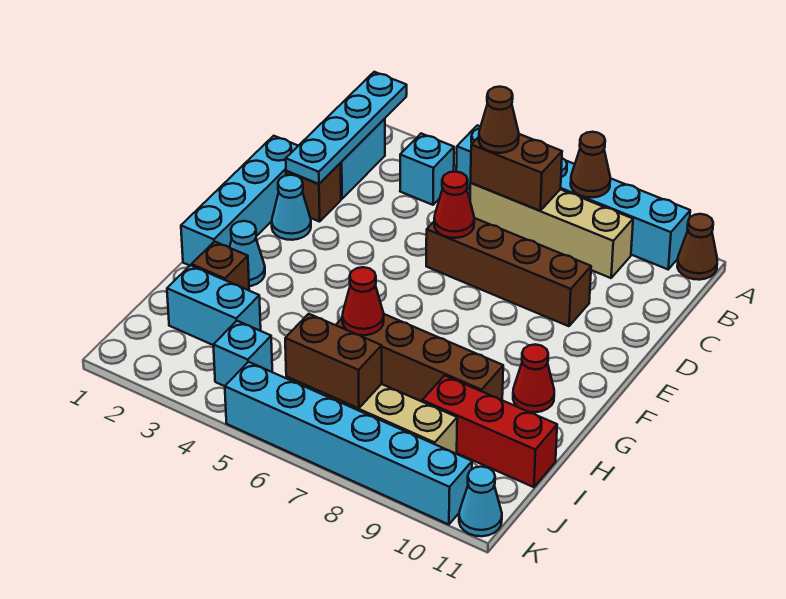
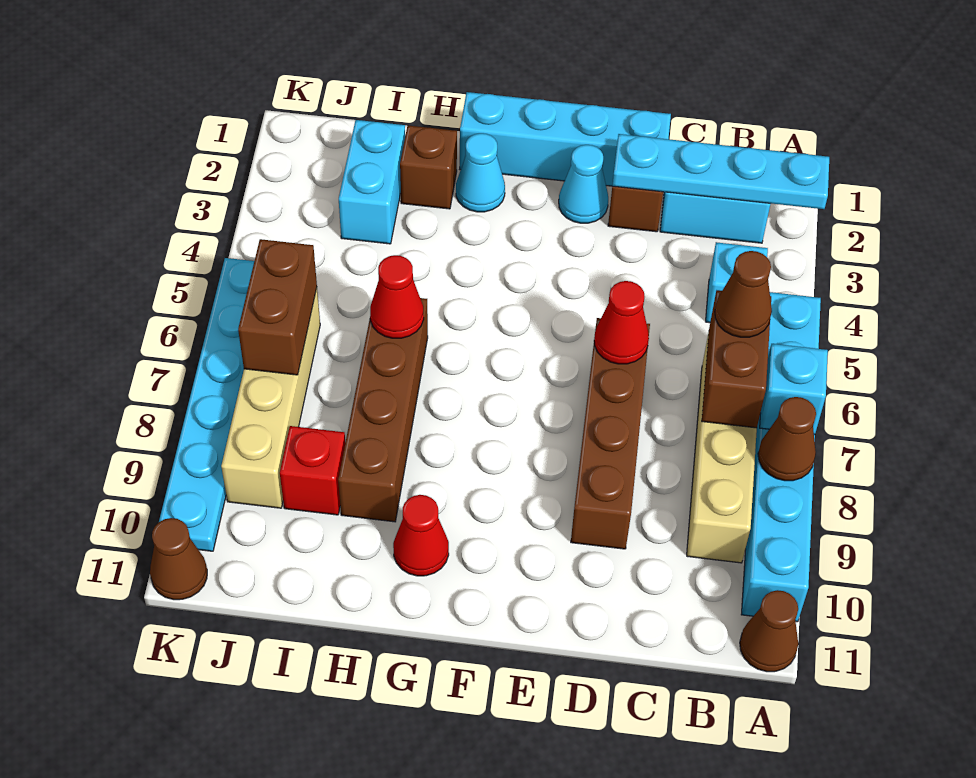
red brick I9:I11 level 1 -> red brick I9 level 1
cyan brick J4 level 1 -> cyan brick A7 level 2
cyan brick K5:K10 level 1 -> cyan plate K5:K10 level 1
cyan cone K11 level 1 -> brown cone K11 level 1

